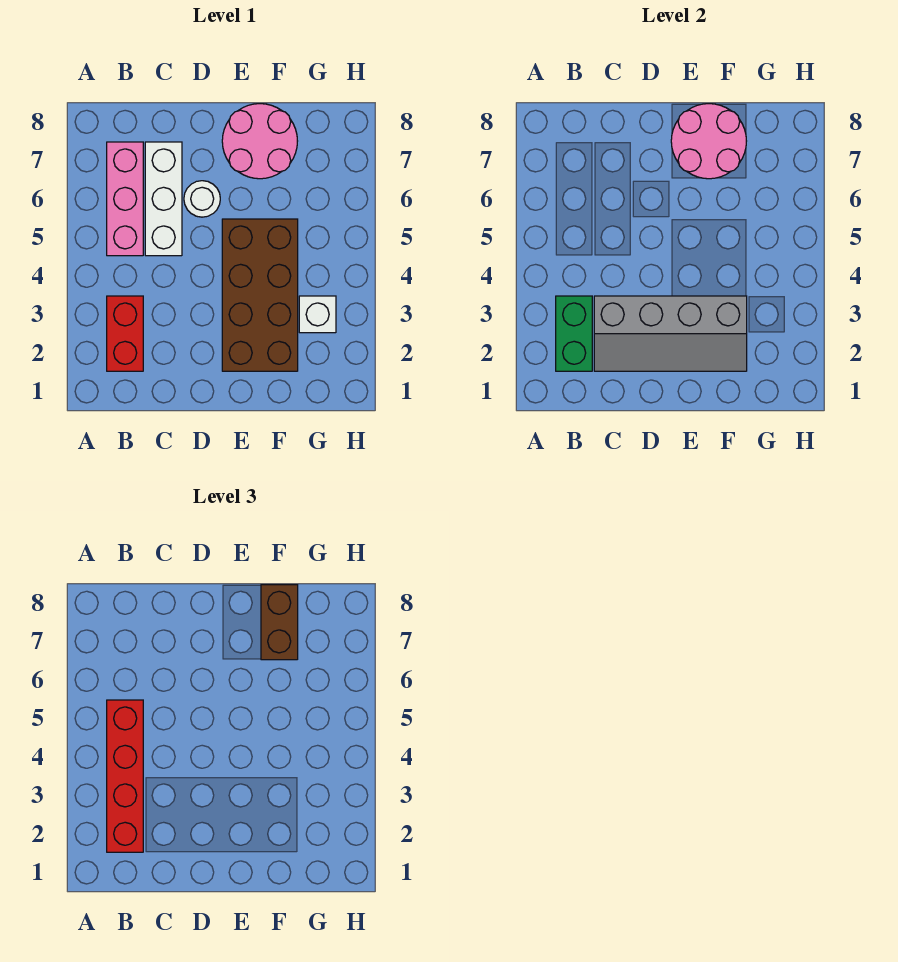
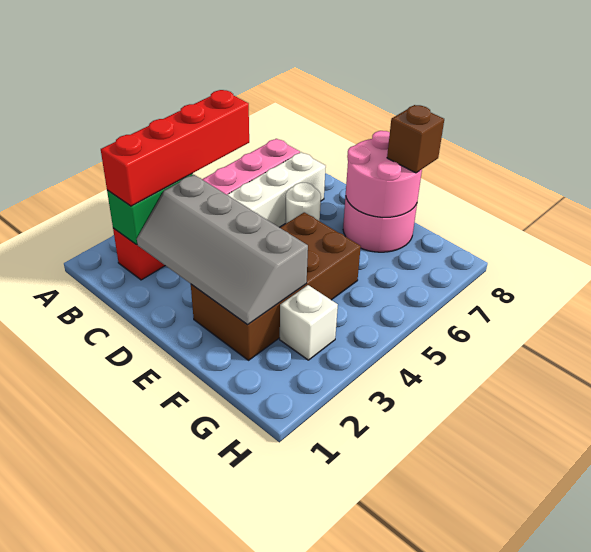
brown brick F7:F8 level 3 -> brown brick F8 level 3

